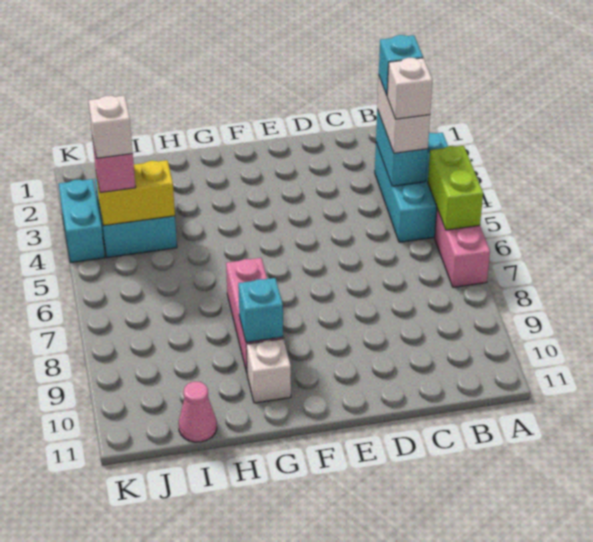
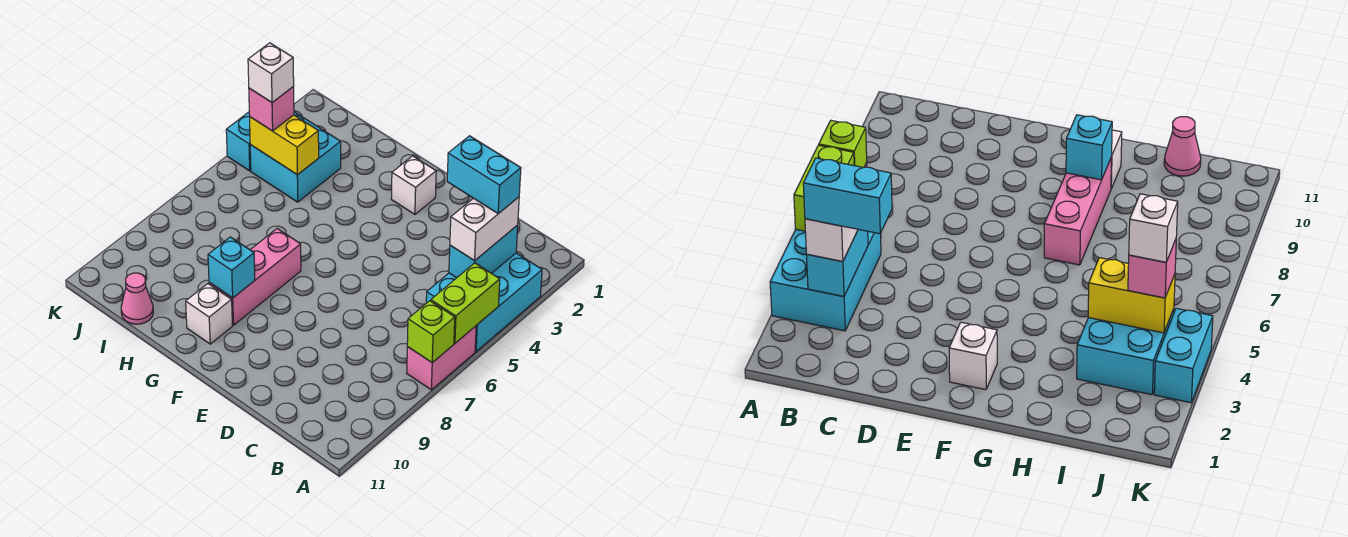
none -> lime brick A7 level 2
cyan brick B3 level 4 -> cyan brick B3:C3 level 4
white brick B4 level 4 -> white brick F2 level 1

